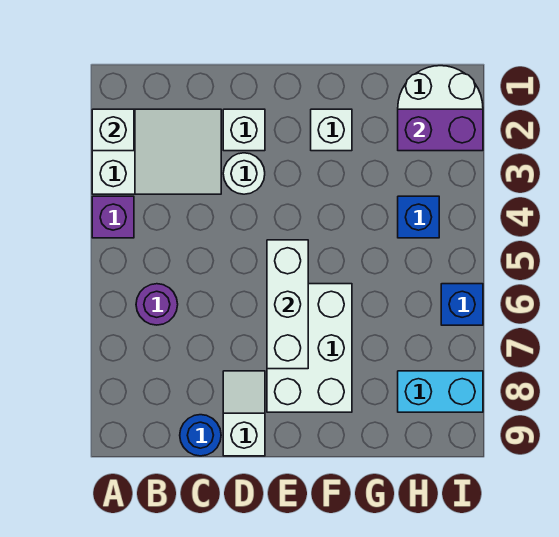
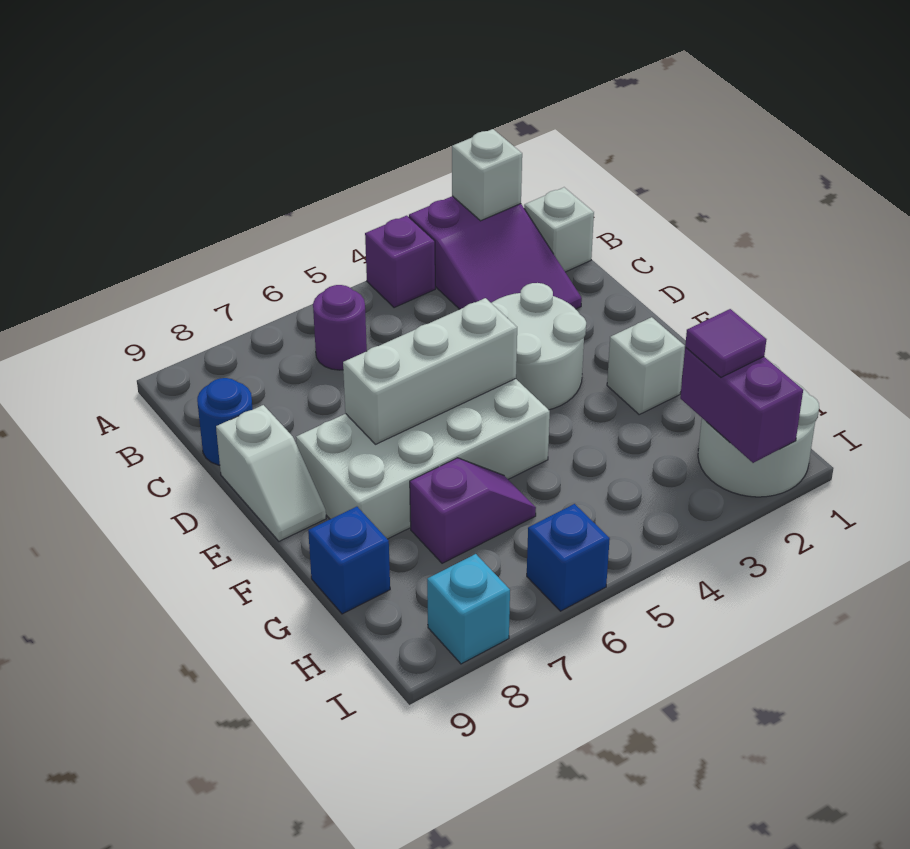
white slope A2:C3 level 1 top A -> purple slope A2:C3 level 1 top A
white brick D2 level 1 -> white brick B1 level 1
white round brick D3 level 1 -> white round brick D3:E4 level 1
white slope D8:D9 level 1 top 9 -> white slope D9:E9 level 1 top D
white brick E6:F8 level 1 -> white brick E5:F8 level 1
none -> purple slope G6:G7 level 1 top 7
none -> purple tile H2 level 3
blue brick H4 level 1 -> blue brick G9 level 1
cyan brick H8:I8 level 1 -> cyan brick I8 level 1

